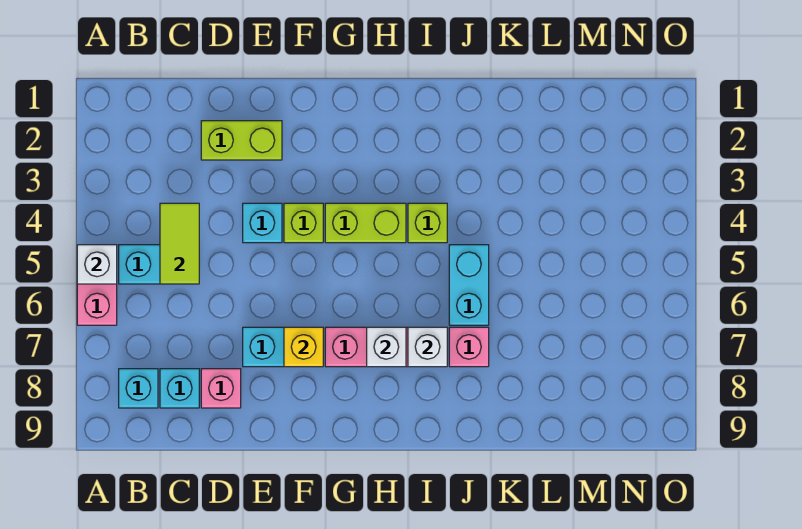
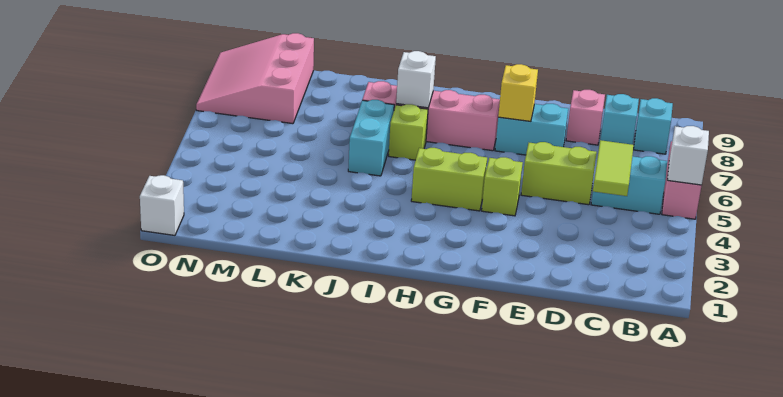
lime brick D2:E2 level 1 -> lime brick D5:E5 level 1
cyan brick E4 level 1 -> none
white brick H7 level 2 -> white brick O1 level 1
lime brick I4 level 1 -> lime brick I6 level 1
none -> pink slope M7:O9 level 1 top M

